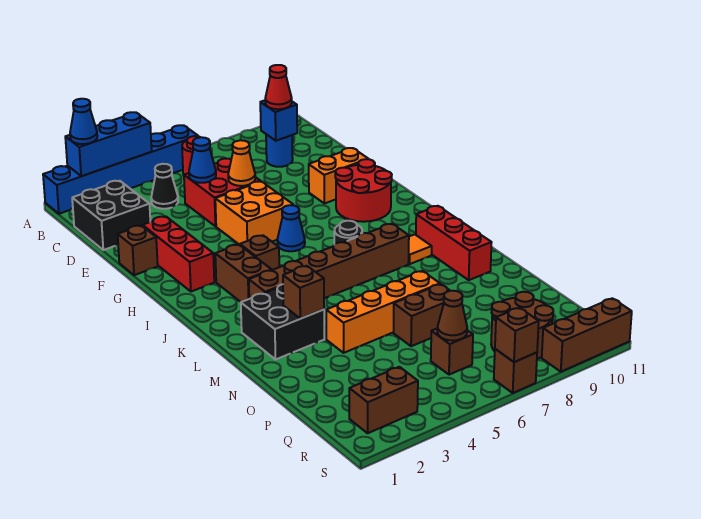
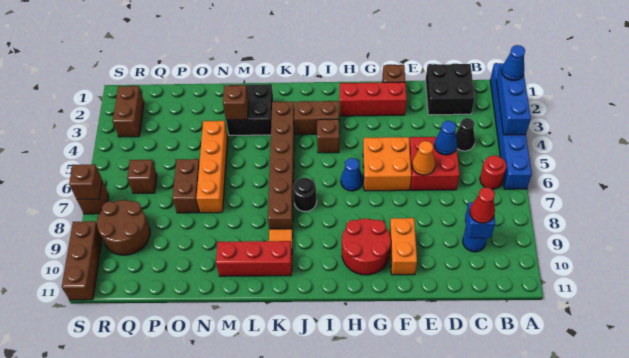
brown cone Q6 level 2 -> none

